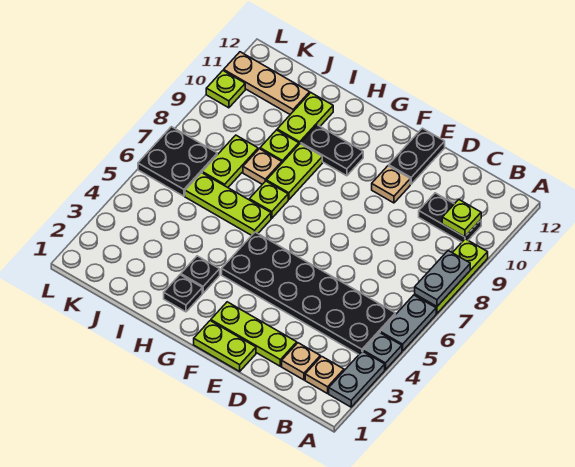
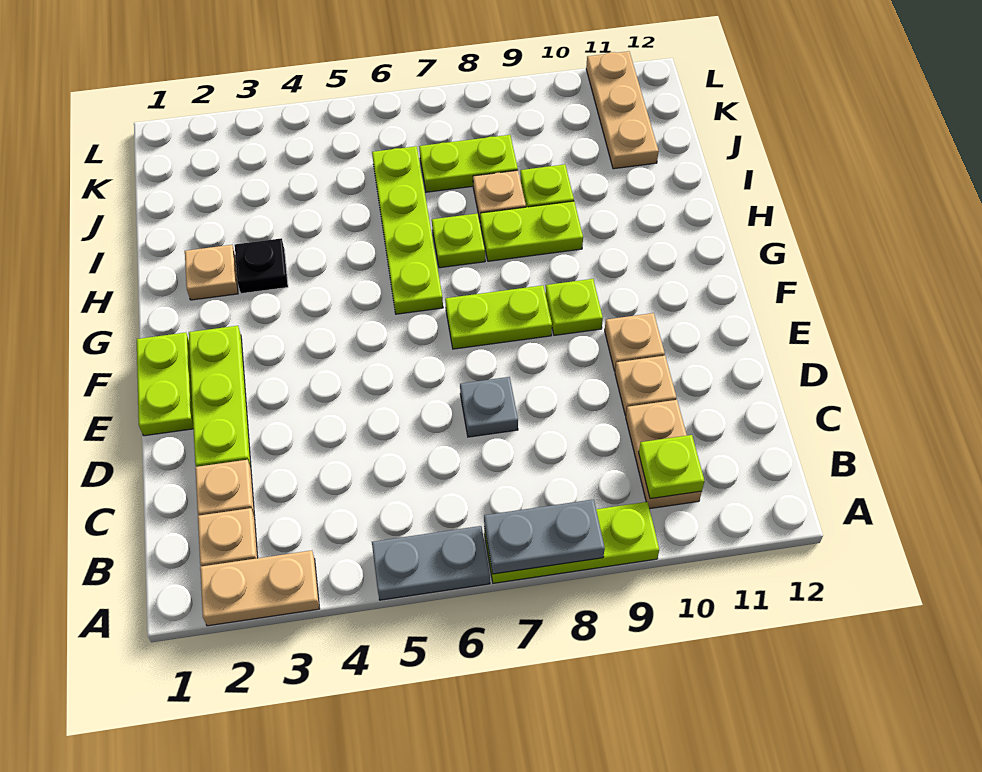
grey plate A2:A3 level 1 -> tan plate A2:A3 level 1
grey plate A4 level 1 -> grey plate D7 level 1
black plate B4:G5 level 1 -> none
black plate B10:C10 level 1 -> tan plate B10:C10 level 1
none -> tan plate D10 level 1
black plate E11:E12 level 1 -> none
black plate G10:H10 level 1 -> none
black plate H2 level 1 -> tan plate H2 level 1
lime plate H6:J6 level 1 -> lime plate G6:J6 level 1
lime plate I10:I11 level 1 -> lime plate F7:F8 level 1
black plate K6:L7 level 1 -> none
lime plate L10 level 1 -> lime plate F9 level 1

